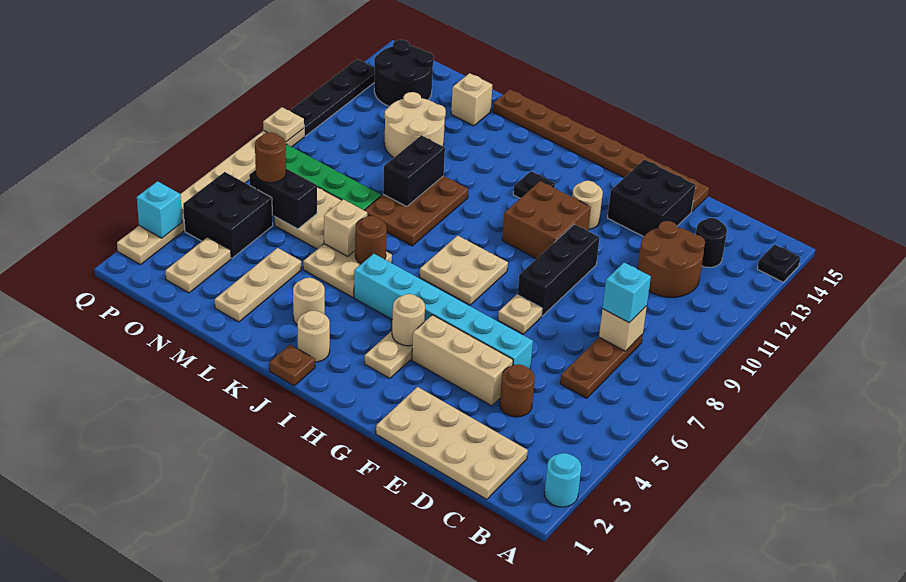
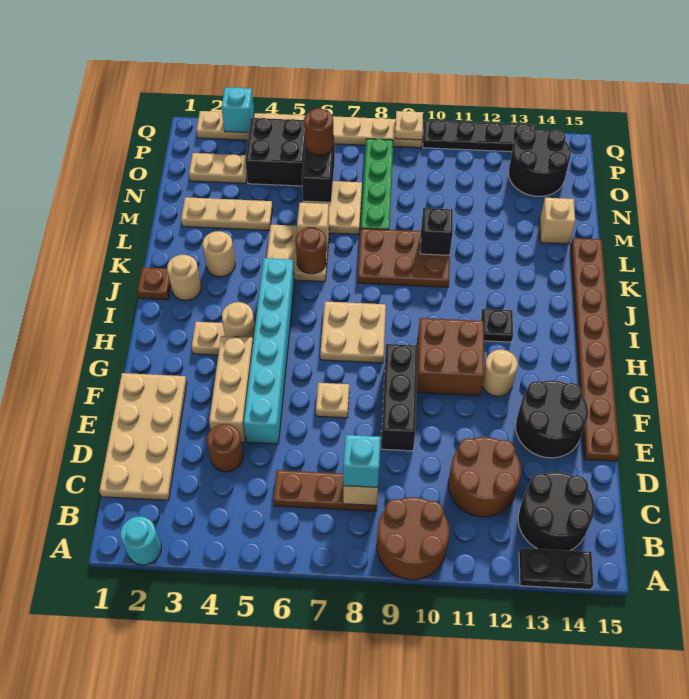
none -> brown round brick A9:B10 level 1
black plate A14 level 1 -> black plate A13:A14 level 1
black round brick C13 level 1 -> black round brick B13:C14 level 1
black brick E13:F14 level 1 -> black round brick E13:F14 level 1
black brick F8:F10 level 1 -> black brick E9:G9 level 1
black brick L9:L10 level 2 -> black brick L10 level 2
tan round brick M11:N12 level 1 -> none

